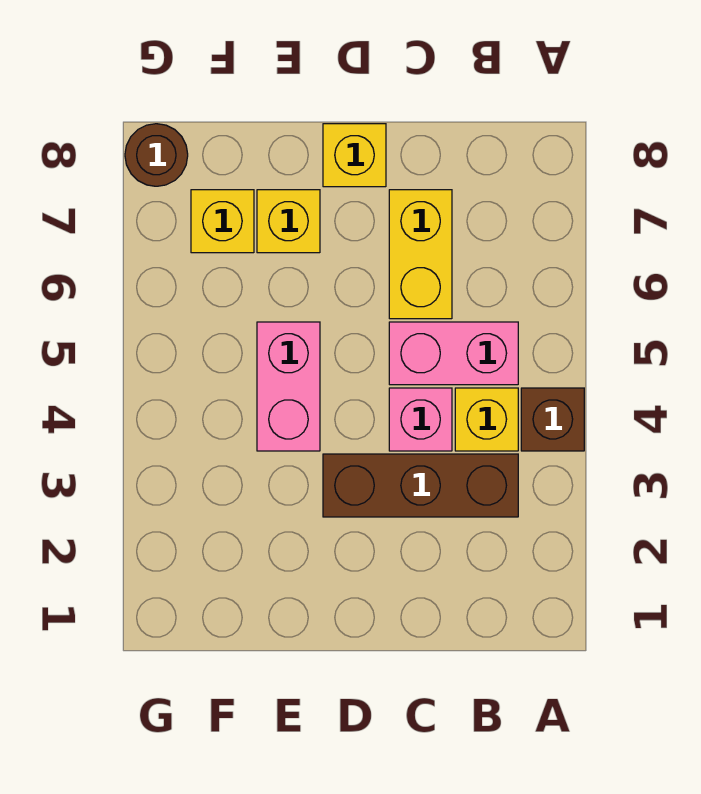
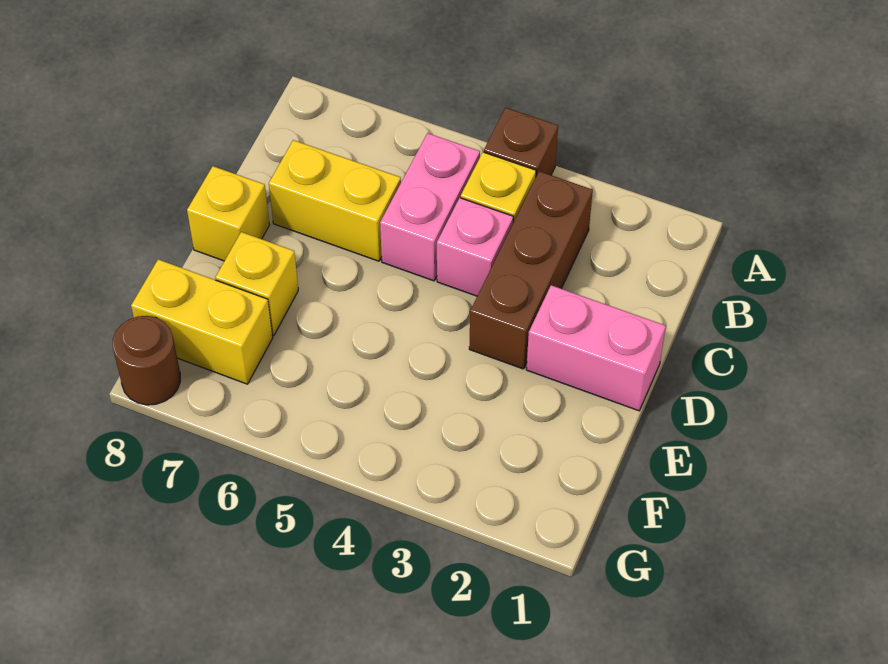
pink brick E4:E5 level 1 -> pink brick D1:D2 level 1
yellow brick F7 level 1 -> yellow brick F7:F8 level 1

